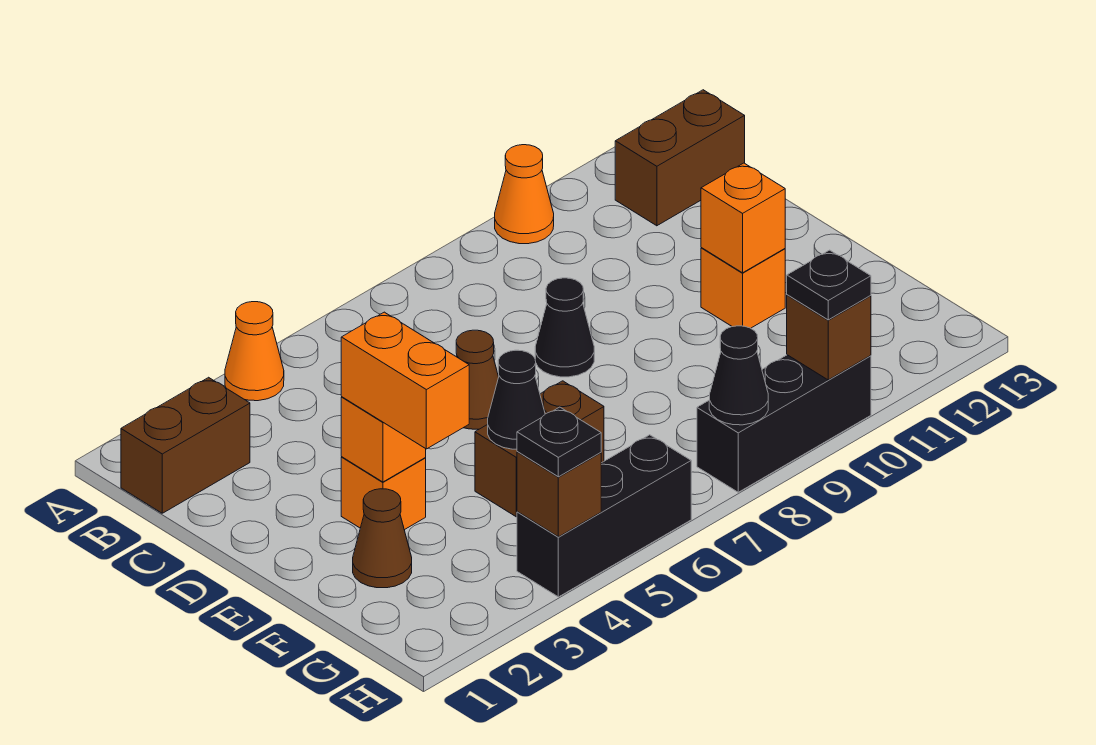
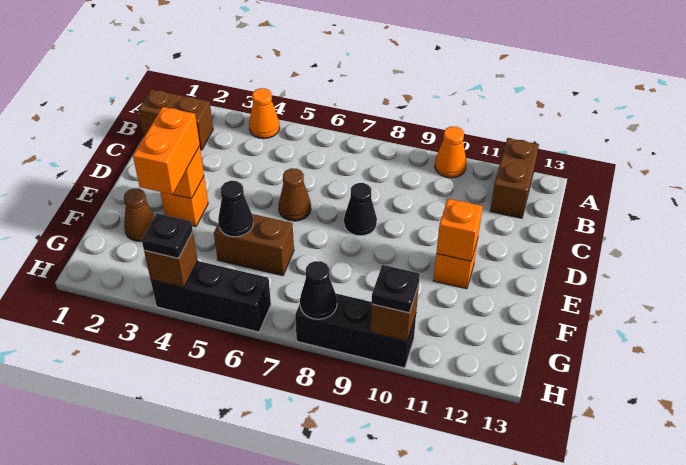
brown brick B12:B13 level 1 -> brown brick A12:B12 level 1

